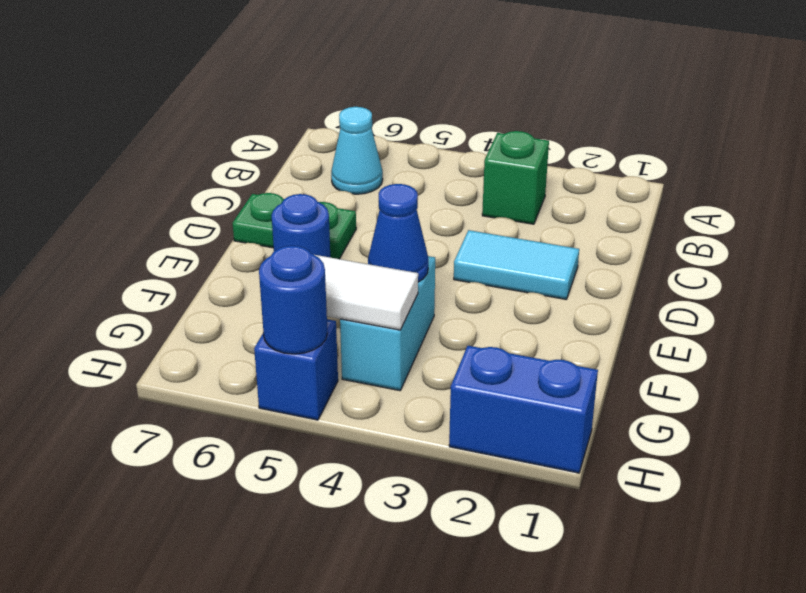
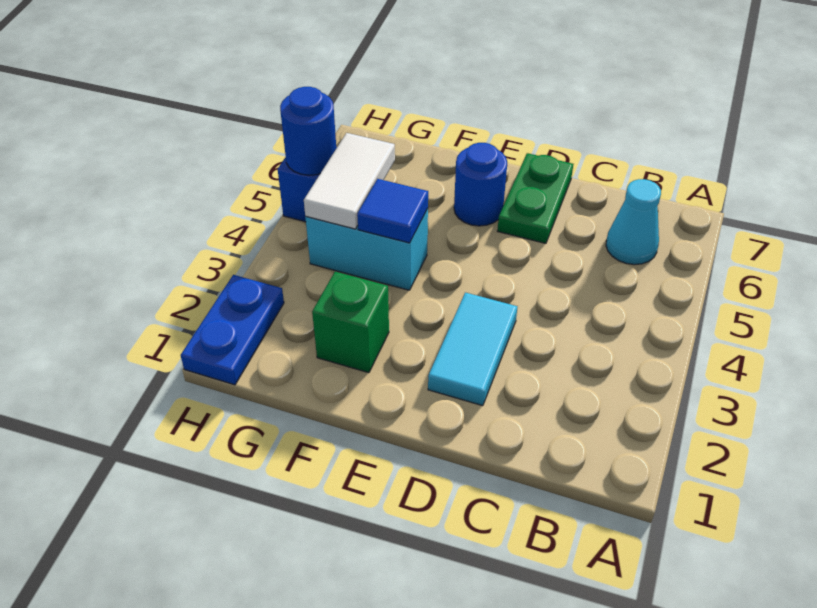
green brick B3 level 1 -> green brick F2 level 1
blue cone F4 level 2 -> blue tile F4 level 2
blue brick H1:H2 level 1 -> blue plate H1:H2 level 1

